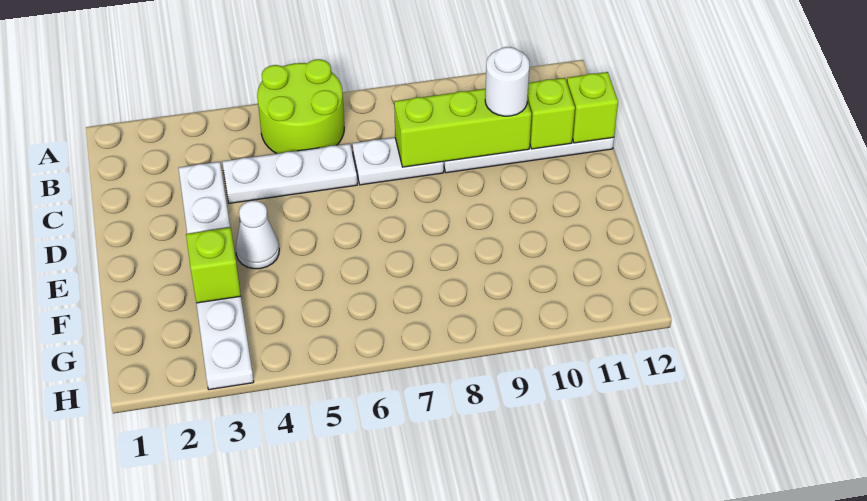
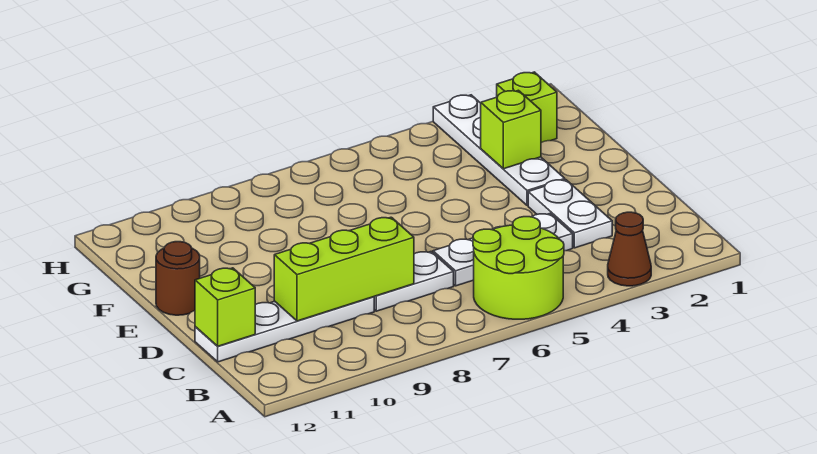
none -> brown cone A3 level 1
white round brick C10 level 3 -> none
lime brick C11 level 2 -> lime brick G2 level 1
white cone E4 level 1 -> none
none -> brown round brick E12 level 1

